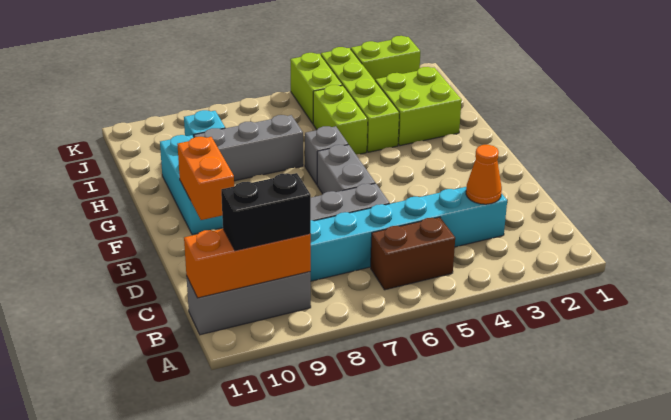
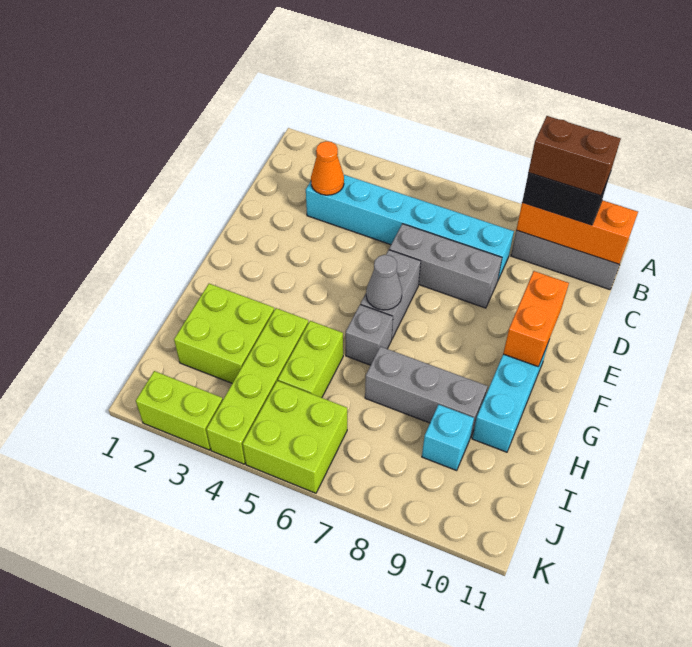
brown brick B5:B6 level 1 -> brown brick B9:B10 level 4
none -> grey cone F6 level 2
lime brick J5:K5 level 1 -> lime brick J5:K6 level 1

